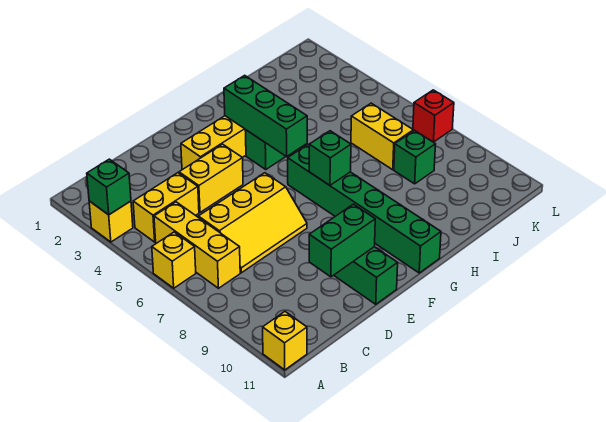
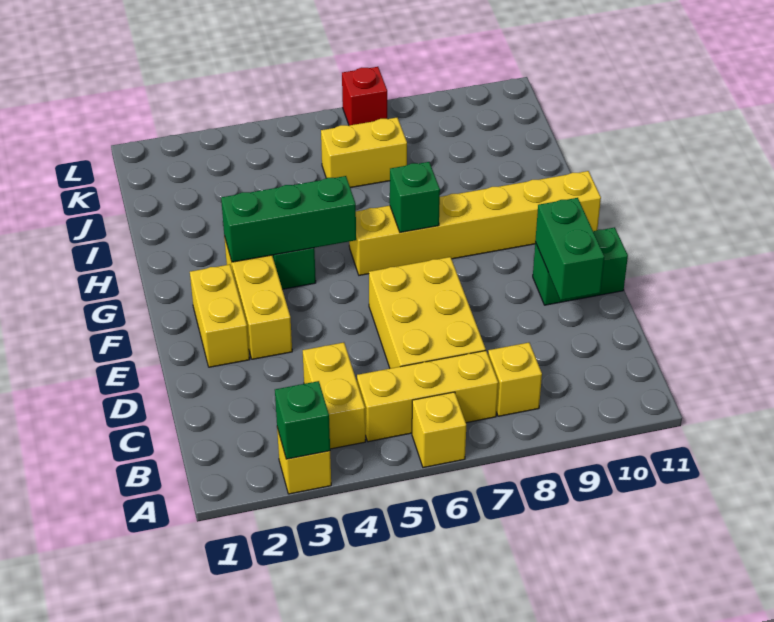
yellow brick A11 level 1 -> yellow brick B8 level 1
yellow slope C6:E7 level 1 top 6 -> yellow brick C6:E7 level 1
yellow brick D4:E4 level 1 -> yellow brick E2:F2 level 1
green brick G6:G11 level 1 -> yellow brick G6:G11 level 1
green brick J8 level 1 -> none

